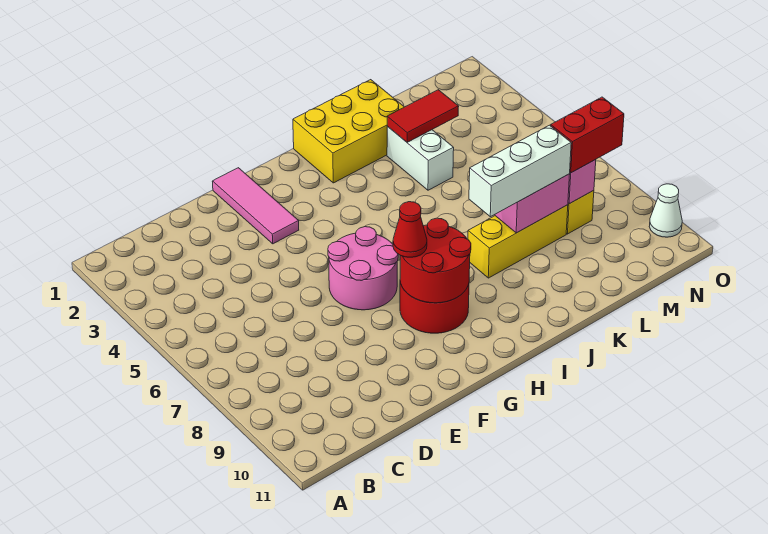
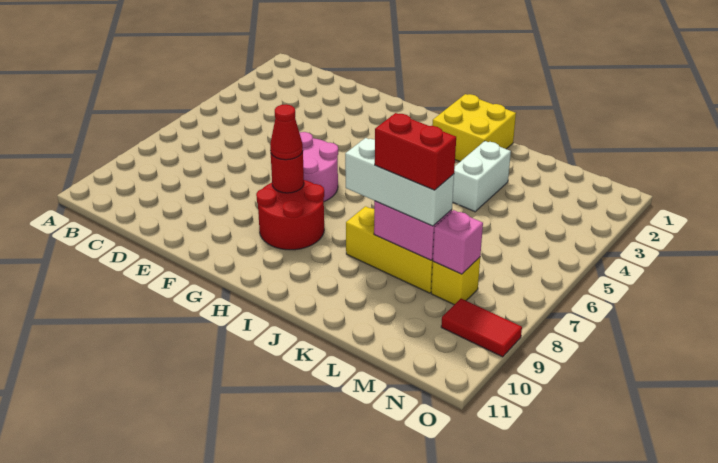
pink tile F1:F3 level 1 -> none
red round brick G8:H9 level 2 -> red round brick G8 level 2
yellow brick I1:K2 level 1 -> yellow brick I1:J2 level 1
red tile K3:L3 level 2 -> red tile N9:O9 level 1
red brick M8:N8 level 3 -> red brick K8:L8 level 4
white cone O10 level 1 -> none

